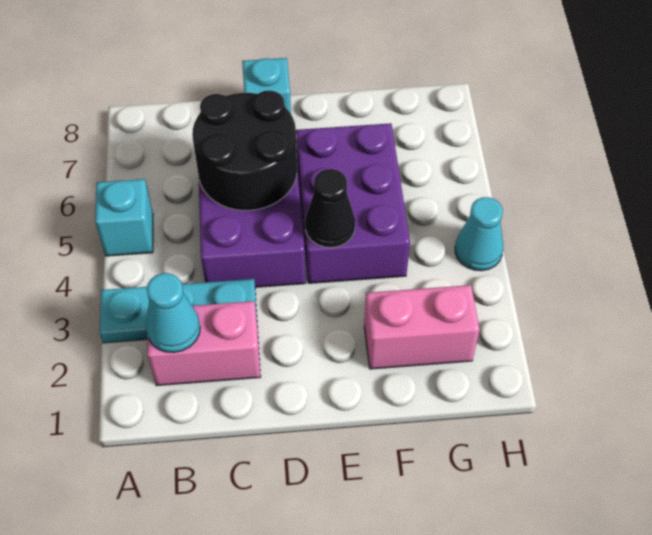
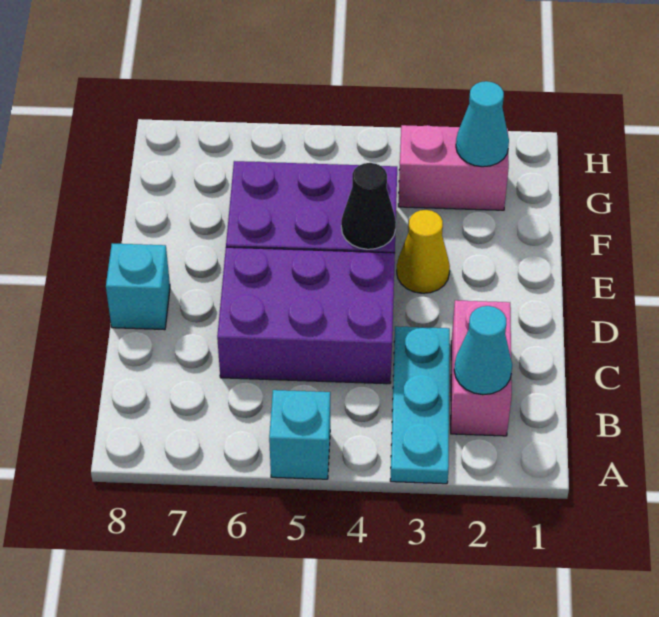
black round brick C5:D6 level 2 -> none
none -> yellow cone E3 level 1
pink brick F2:G2 level 1 -> pink brick G2:G3 level 1
cyan cone H4 level 1 -> cyan cone G2 level 2

